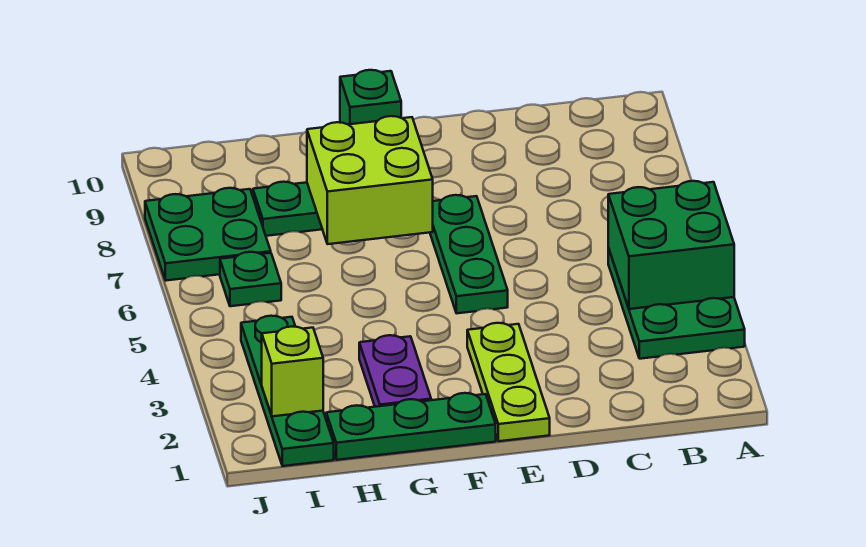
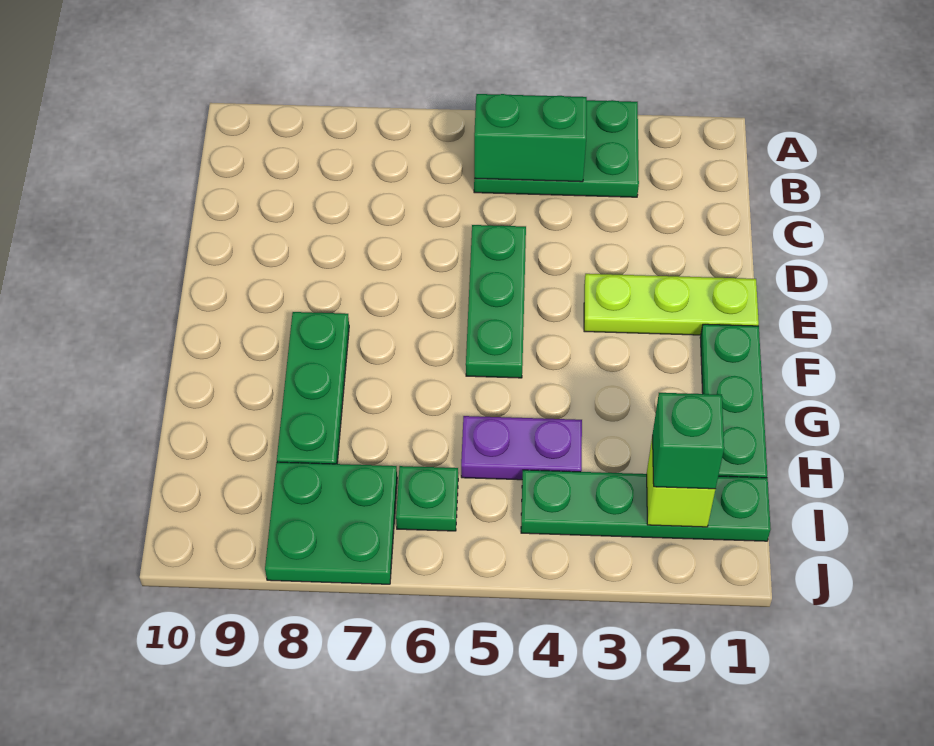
green brick A4:B5 level 2 -> green brick B4:B5 level 2
green plate E5:E7 level 1 -> green plate D5:F5 level 1
lime brick F7:G8 level 2 -> none
green brick F10 level 1 -> green brick I2 level 3
purple plate G2:G3 level 1 -> purple plate H4:H5 level 1

